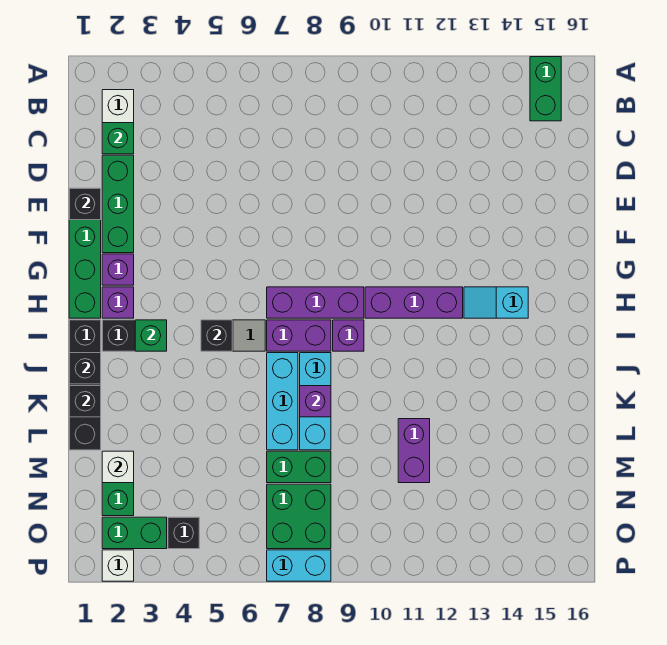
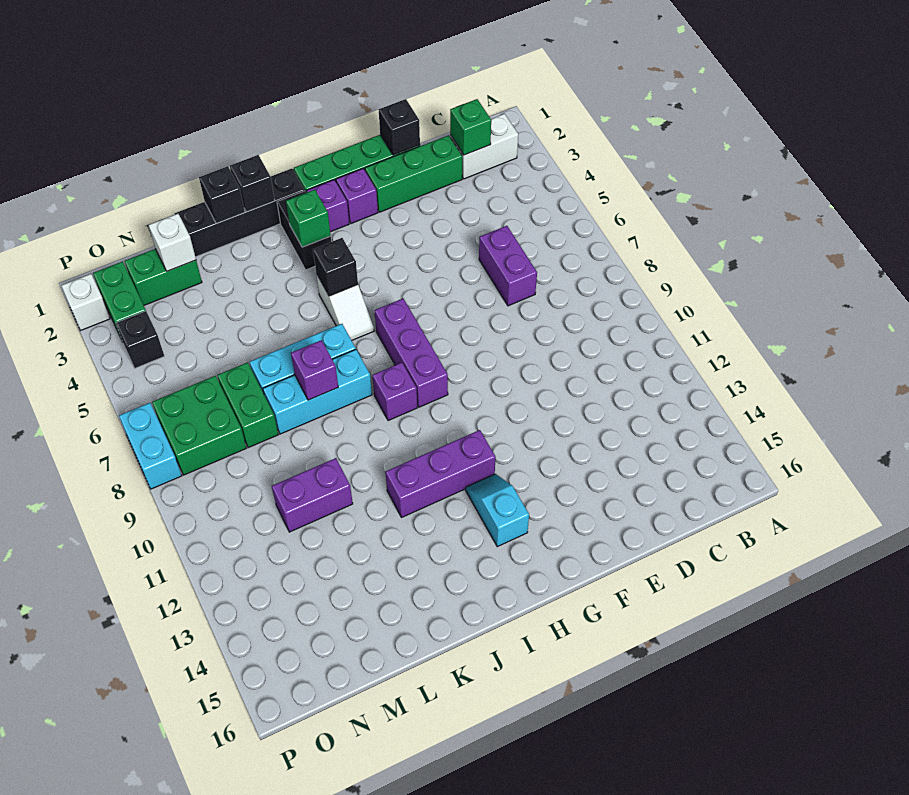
green brick A15:B15 level 1 -> none
purple brick H10:H12 level 1 -> purple brick H12:J12 level 1
purple brick I7:I8 level 1 -> purple brick D6:D7 level 1

